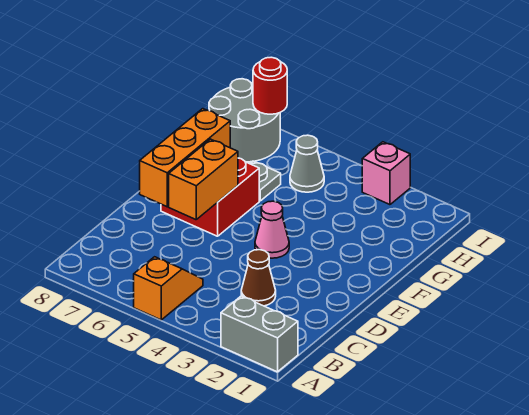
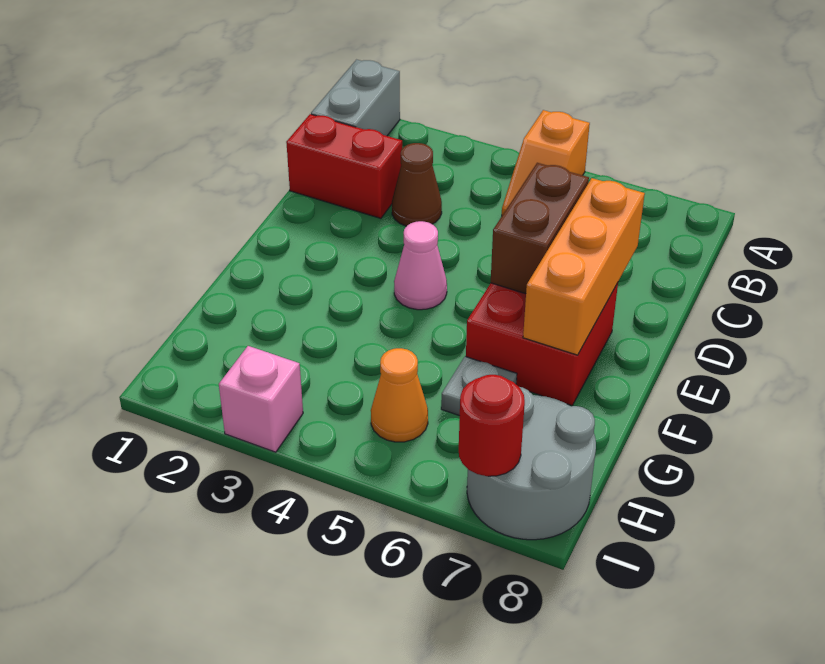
grey brick A1:A2 level 1 -> grey brick A1:B1 level 1
none -> red brick C1:C2 level 1
orange brick D6:E6 level 2 -> brown brick D6:E6 level 2
grey cone H5 level 1 -> orange cone H5 level 1

